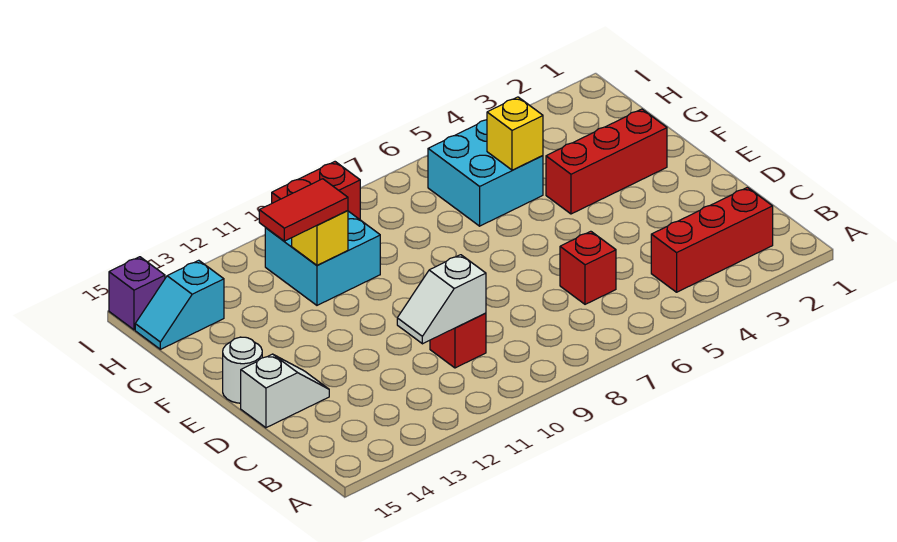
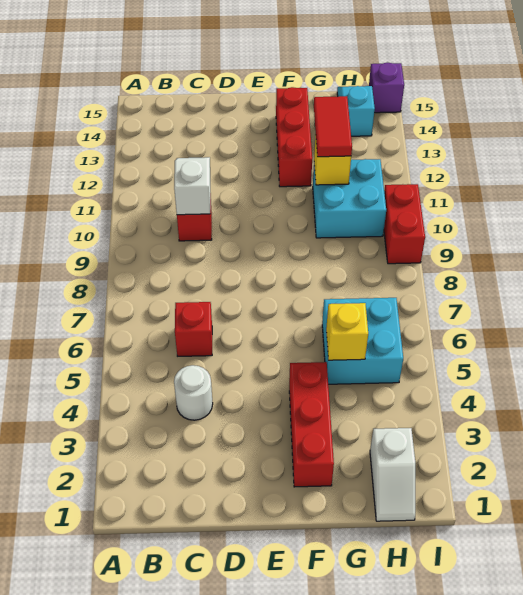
red brick B2:B4 level 1 -> red brick F12:F14 level 1
white slope D14:D15 level 1 top 15 -> white slope H1:H2 level 1 top 2
white round brick E15 level 1 -> white round brick C4 level 1

